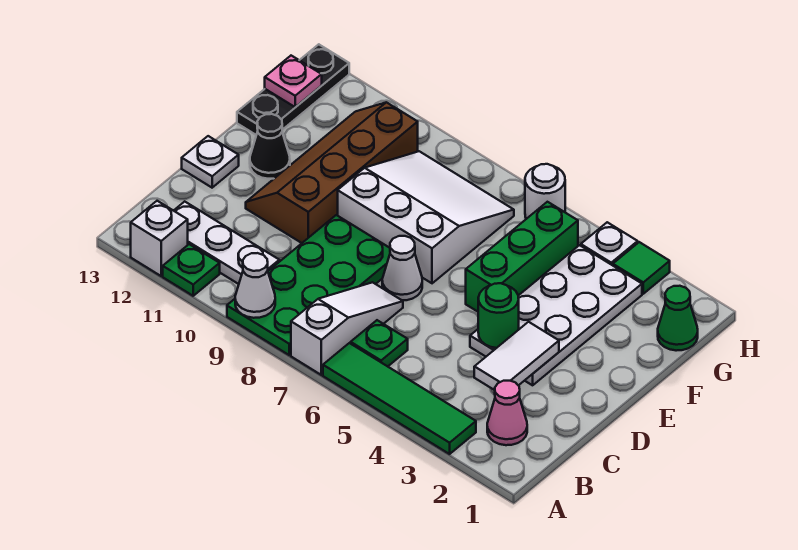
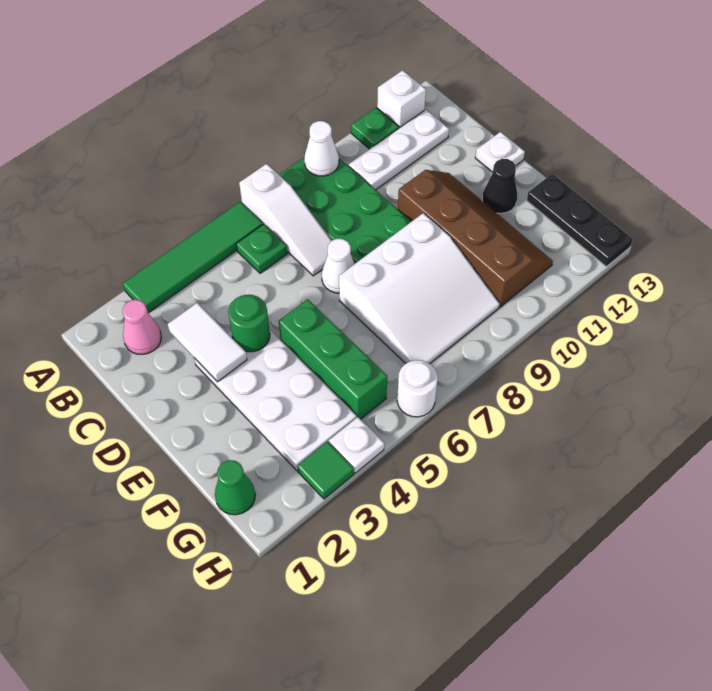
pink plate G13 level 2 -> none

